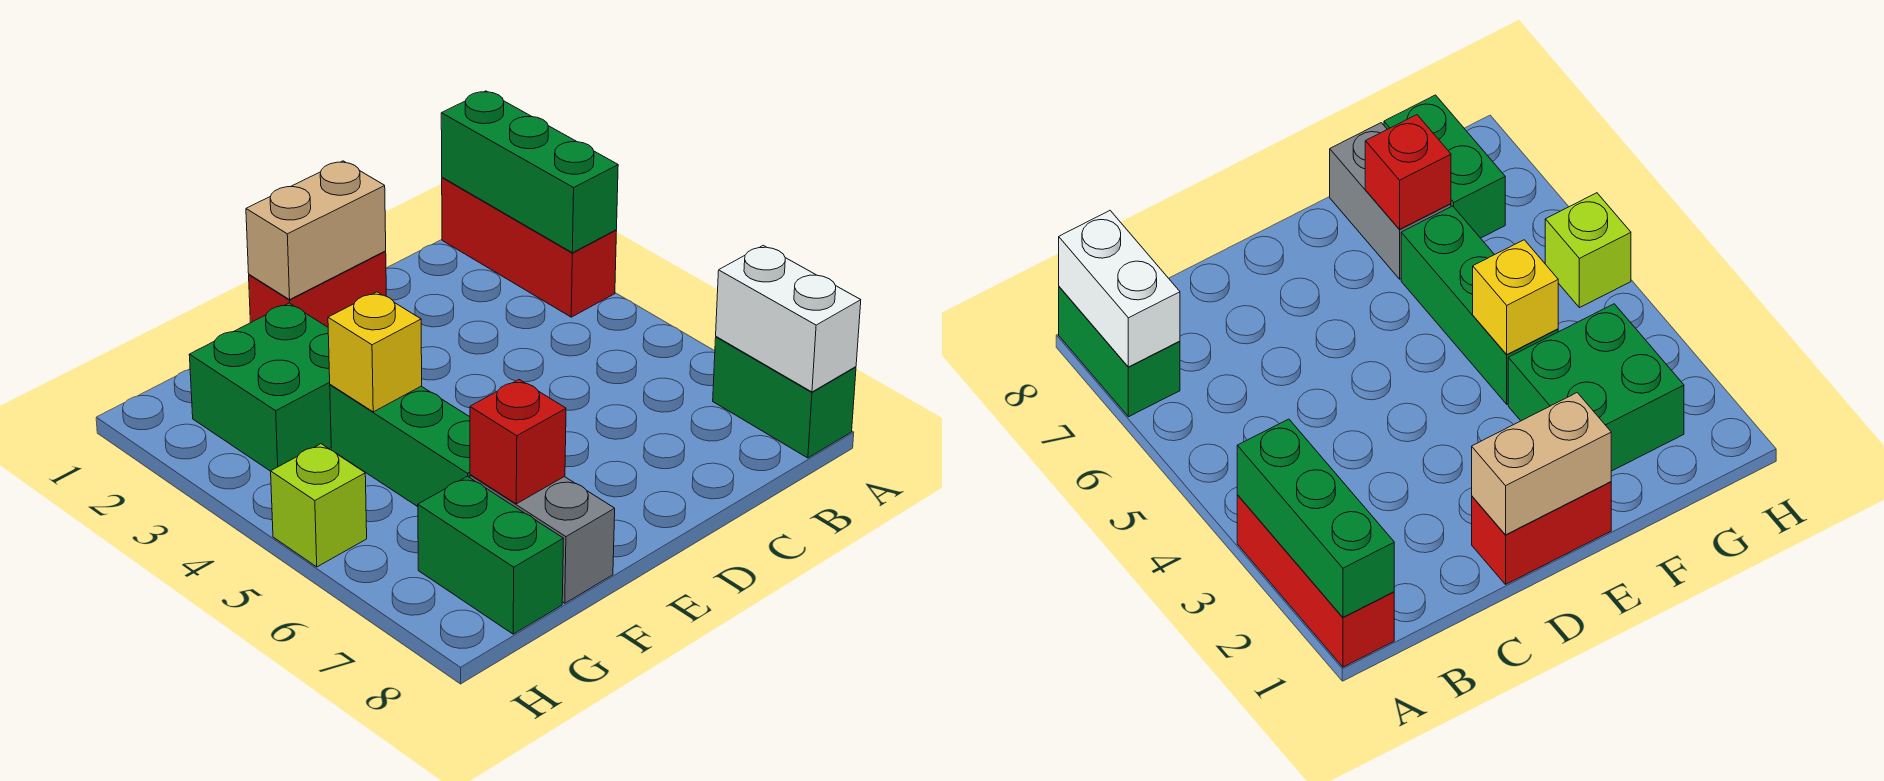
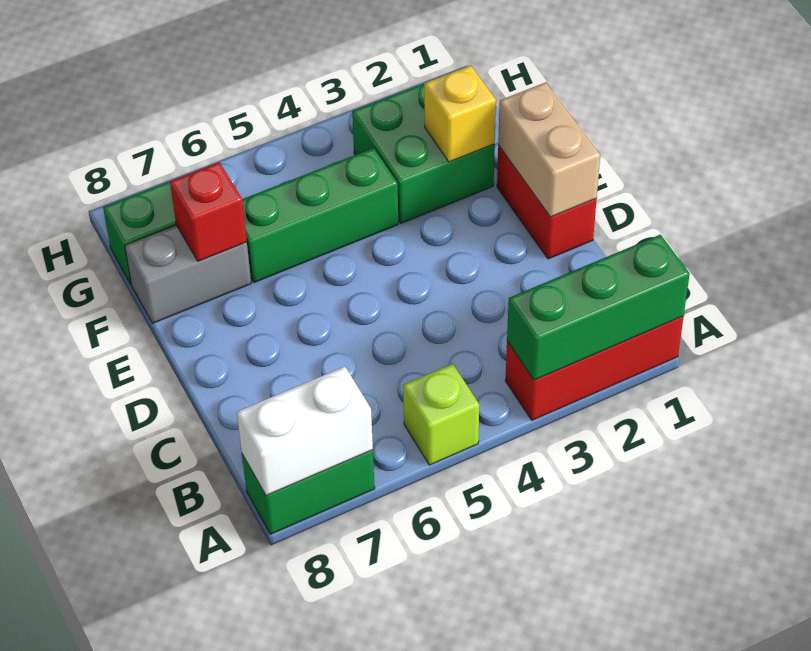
yellow brick F4 level 2 -> yellow brick F2 level 2
lime brick H5 level 1 -> lime brick A5 level 1

